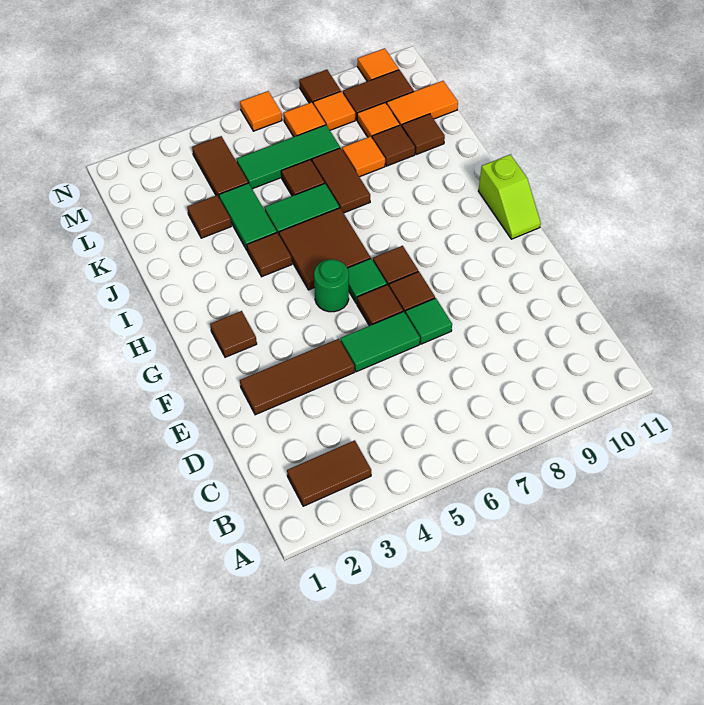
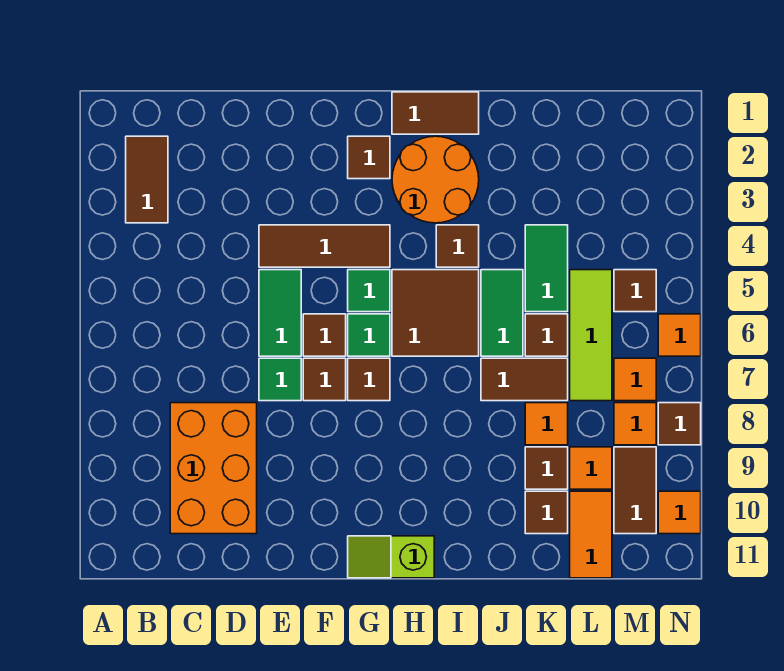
none -> orange brick C8:D10 level 1
brown tile E2:E4 level 1 -> brown tile E4:G4 level 1
green round brick G5 level 1 -> green tile G5 level 1
none -> orange round brick H2:I3 level 1
green tile J4:K4 level 1 -> green tile K4:K5 level 1
brown tile K3 level 1 -> brown tile M5 level 1
brown tile L4:M4 level 1 -> brown tile H1:I1 level 1
green tile L5:L7 level 1 -> lime tile L5:L7 level 1

